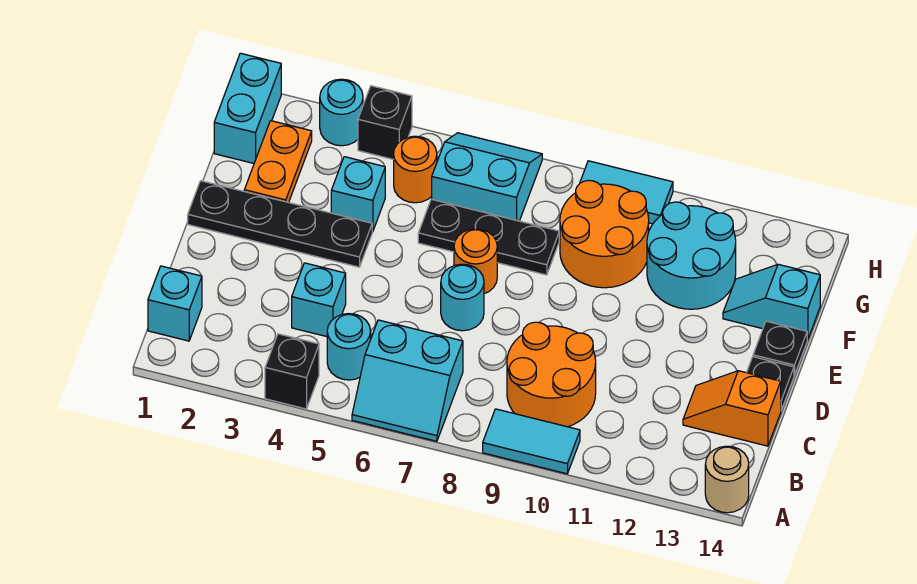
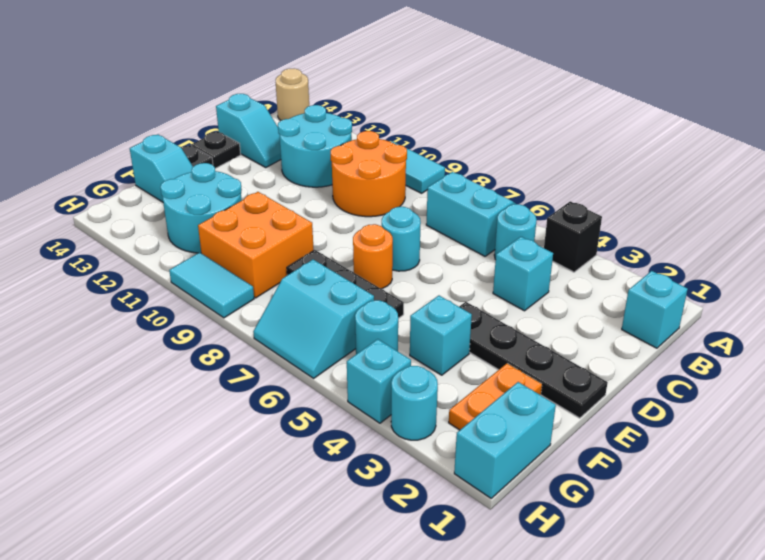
none -> cyan round brick B11:C12 level 1
orange slope C13:C14 level 1 top 14 -> cyan slope C13:C14 level 1 top 14
orange round brick F9:G10 level 1 -> orange brick F9:G10 level 1
orange round brick G5 level 1 -> cyan round brick G5 level 1
black brick H4 level 1 -> cyan brick H4 level 1

